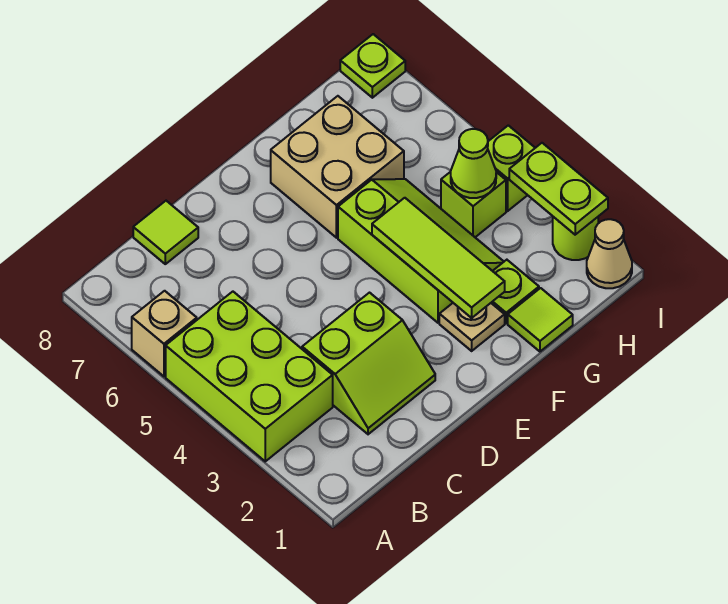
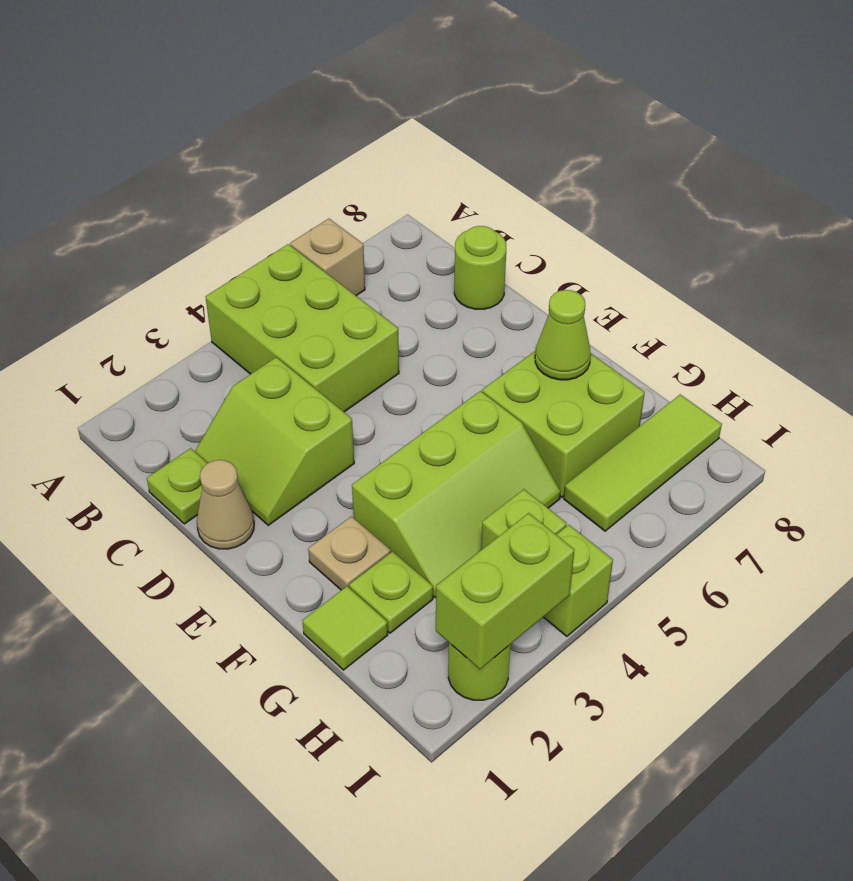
lime brick A3:B5 level 1 -> lime brick A4:C5 level 1
lime tile C8 level 1 -> lime round brick C8 level 1
lime tile F2:F4 level 2 -> lime tile H6:H8 level 1
tan brick F6:G7 level 1 -> lime brick F6:G7 level 1
lime cone H4 level 2 -> lime cone F7 level 2
tan cone I1 level 1 -> tan cone D1 level 1
lime plate I2:I3 level 2 -> lime brick I2:I3 level 2
lime plate I8 level 1 -> lime plate C1 level 1

